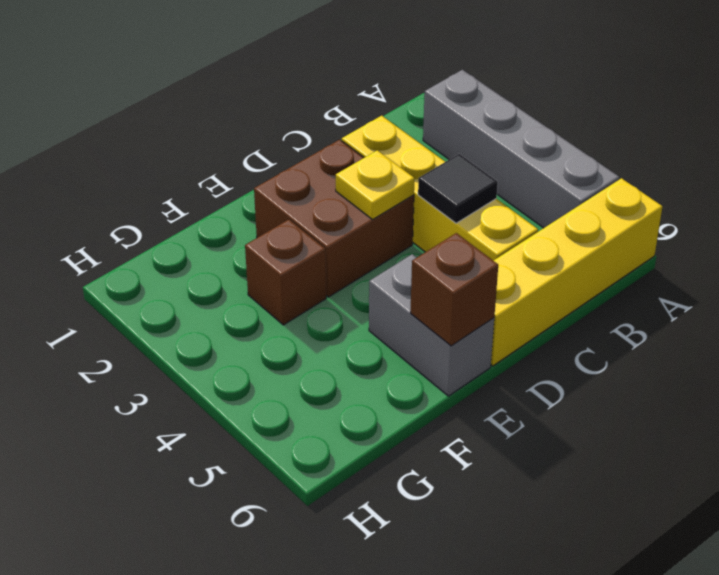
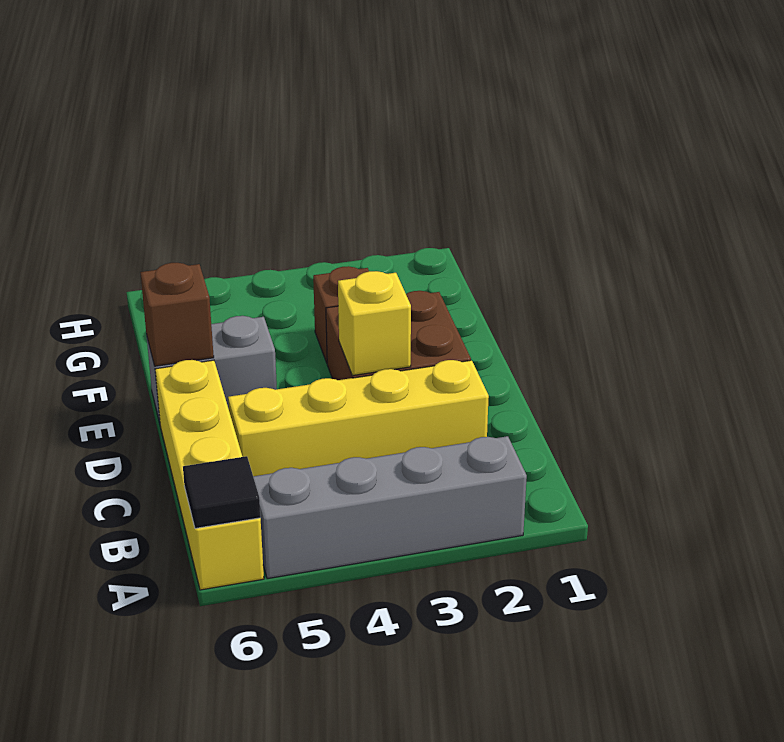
black tile C4 level 2 -> black tile A6 level 2
yellow plate D3 level 2 -> yellow brick D3 level 2

